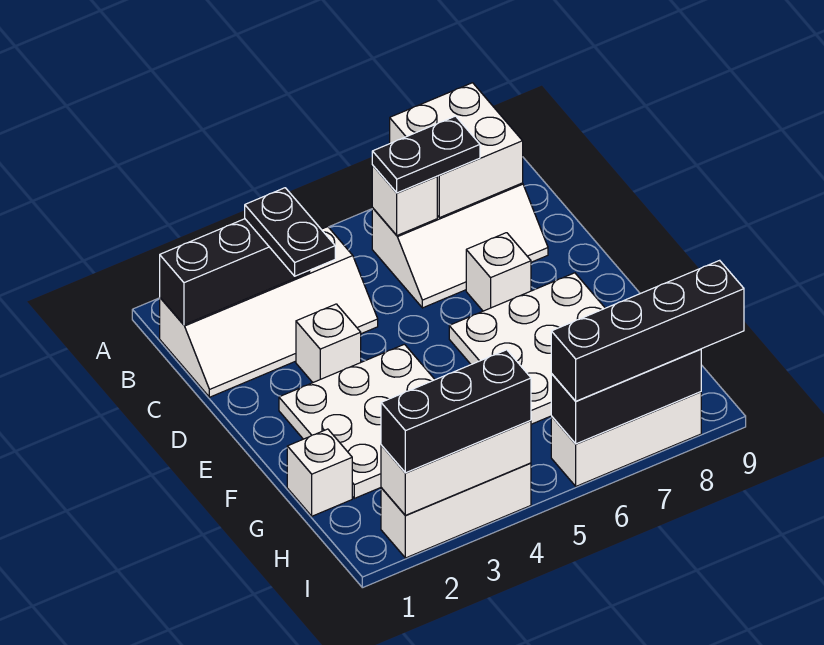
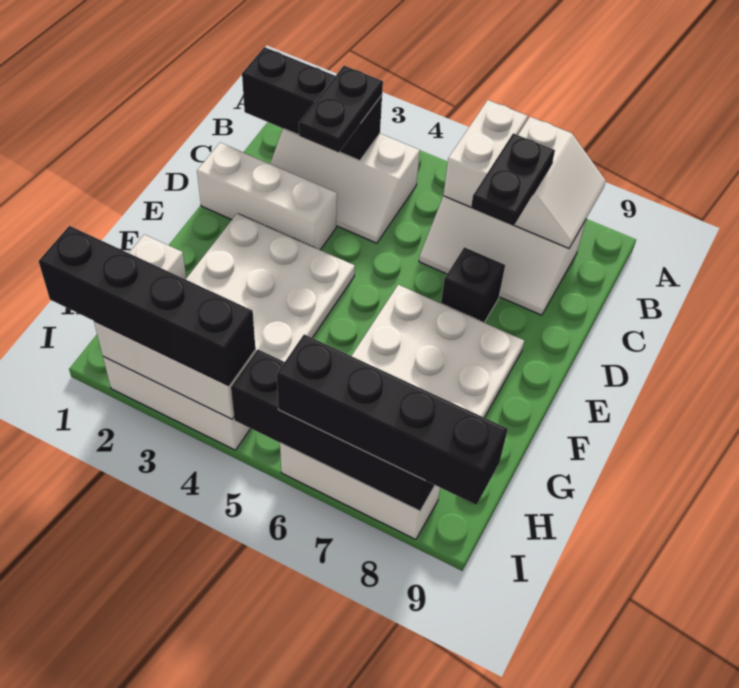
white brick A7:B8 level 2 -> white slope A7:B8 level 2 top 7
white slope B1:C4 level 1 top B -> white slope B2:C4 level 1 top B
white brick B6 level 2 -> white brick A6:B6 level 2
black plate B6:B7 level 3 -> black plate B7:C7 level 3
white brick D3 level 1 -> white brick D1:D3 level 1
white brick D7 level 1 -> black brick D7 level 1
black brick I2:I4 level 3 -> black brick I1:I4 level 3
black brick I6:I8 level 2 -> black brick I5:I8 level 2

